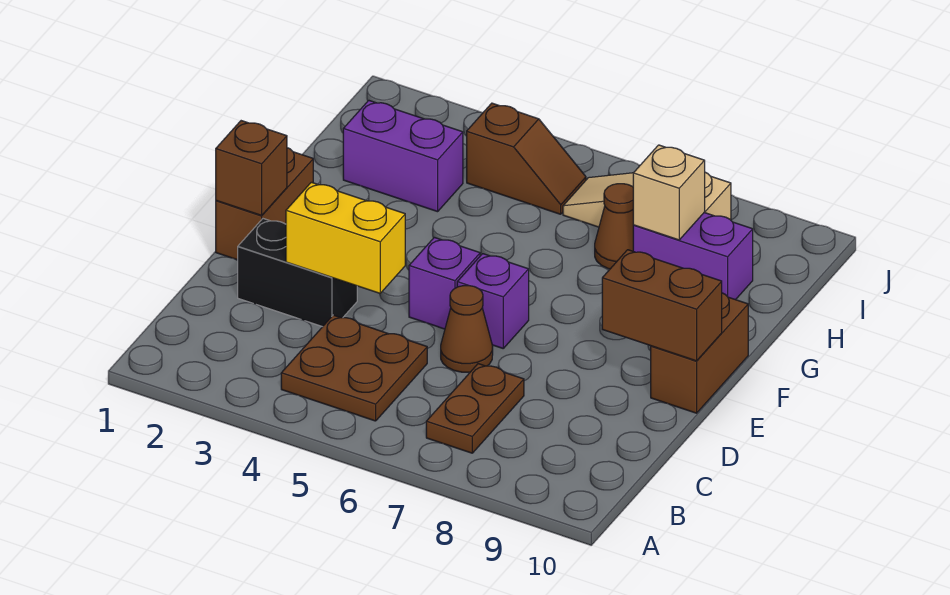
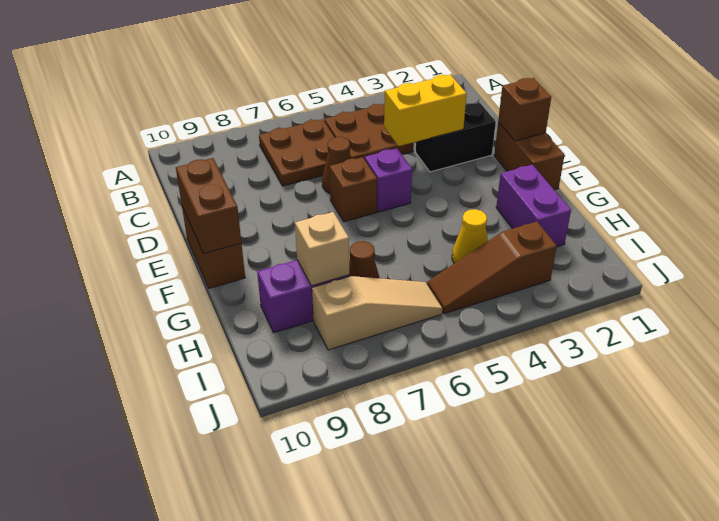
brown plate B7:C7 level 1 -> brown plate B6:C7 level 1
purple brick E6 level 1 -> brown brick E6 level 1
brown brick E9:E10 level 2 -> brown brick E10:F10 level 2
purple brick H2:H3 level 1 -> purple brick G2:H2 level 1
none -> yellow cone H4 level 1
brown slope I4:I5 level 1 top 4 -> brown slope I3:I5 level 1 top 3

